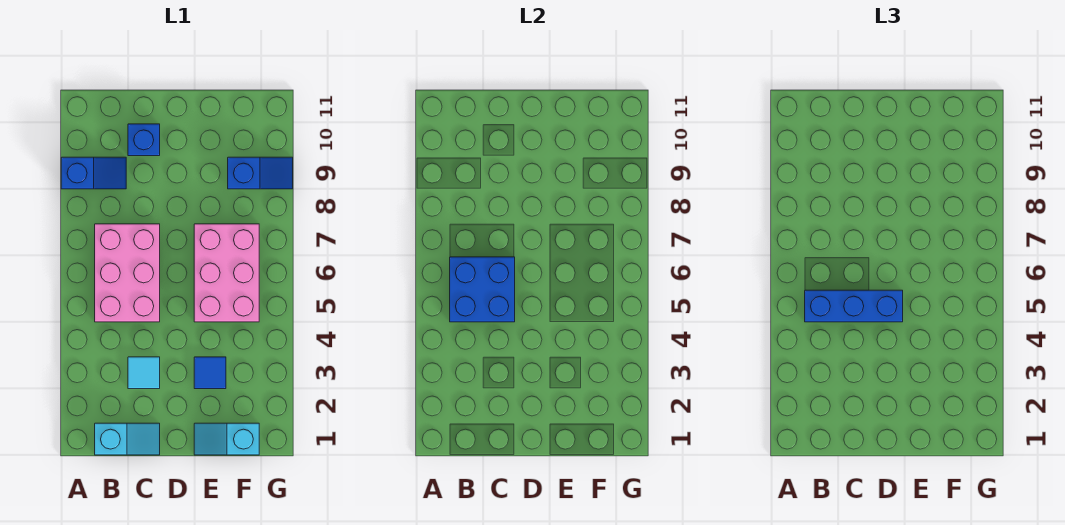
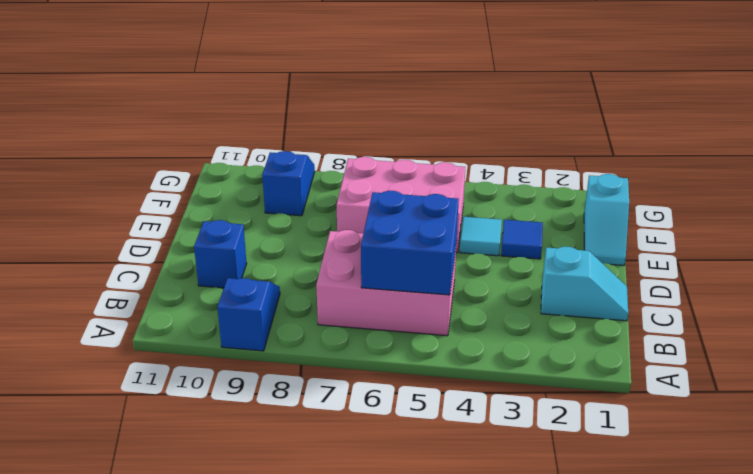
cyan slope B1:C1 level 1 top B -> cyan slope C1:C2 level 1 top 2
blue brick B5:D5 level 3 -> none
cyan tile C3 level 1 -> cyan tile E4 level 1

